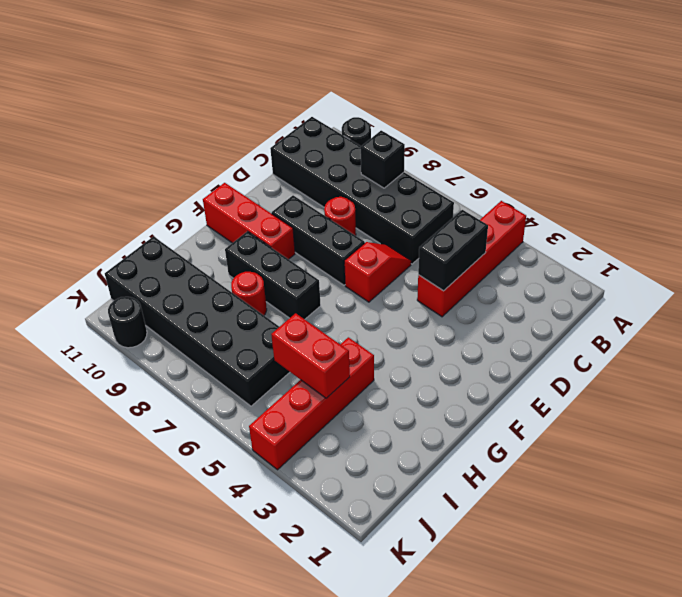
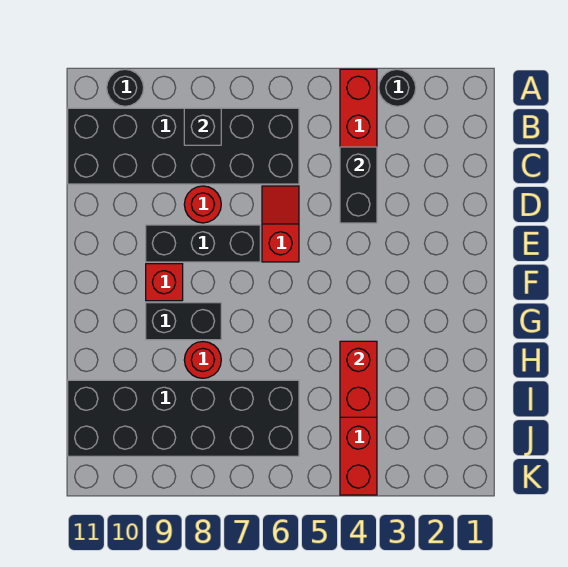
red brick F9:F11 level 1 -> red brick F9 level 1
black brick G7:G9 level 1 -> black brick G8:G9 level 1
red brick I4:I5 level 2 -> red brick H4:I4 level 2
black round brick K10 level 1 -> black round brick A3 level 1

